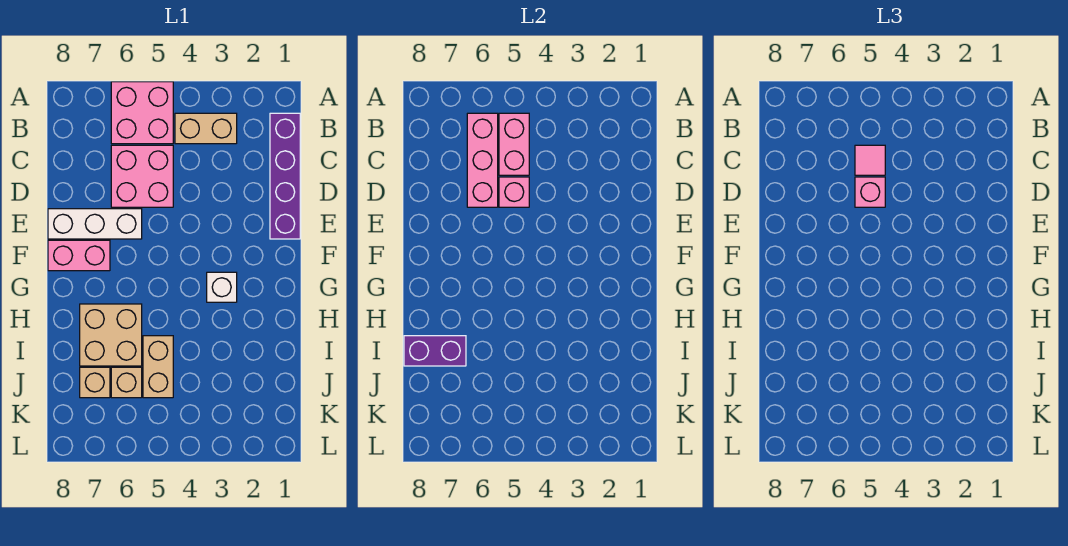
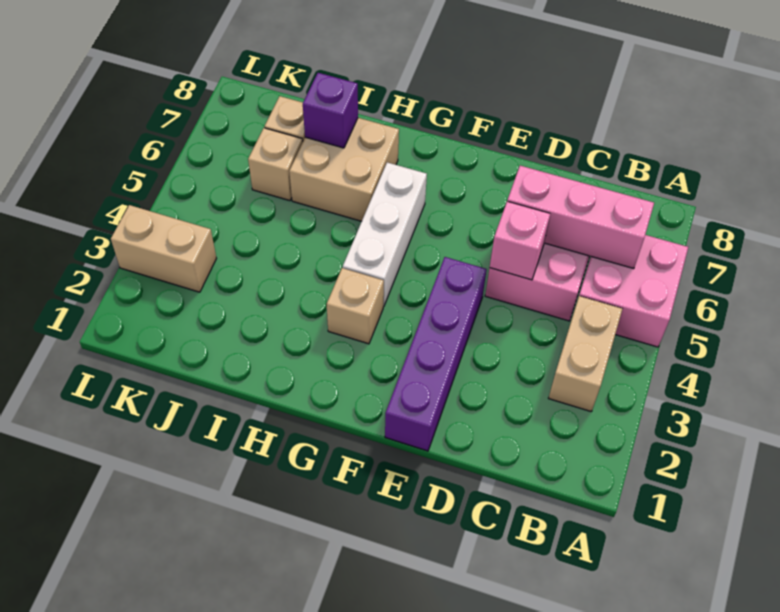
purple brick B1:E1 level 1 -> purple brick E1:E4 level 1
pink brick B5:C5 level 2 -> none
pink tile C5 level 3 -> none
pink brick D5 level 3 -> none
white brick E6:E8 level 1 -> white brick G4:G6 level 1
pink brick F7:F8 level 1 -> none
white brick G3 level 1 -> tan brick G3 level 1
tan brick I5:J5 level 1 -> tan brick K3:L3 level 1
purple brick I7:I8 level 2 -> purple brick I7 level 2

